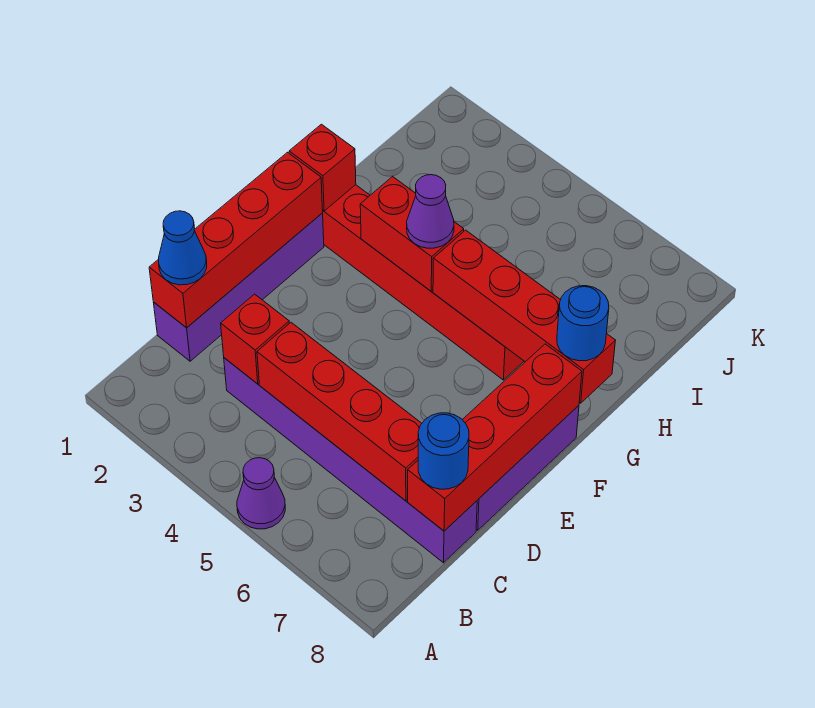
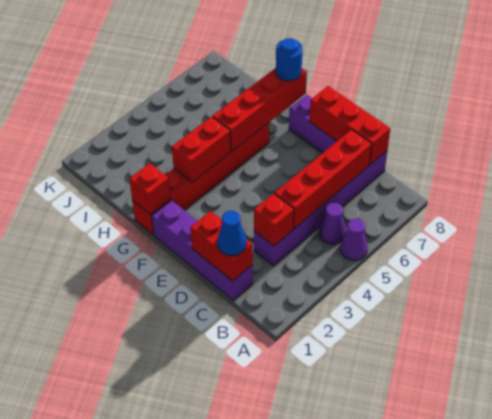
red brick C1:F1 level 2 -> red brick C1:D1 level 2
red brick C8:F8 level 2 -> red brick C8:E8 level 2
blue round brick C8 level 3 -> none
purple cone G4 level 3 -> purple cone B5 level 1

